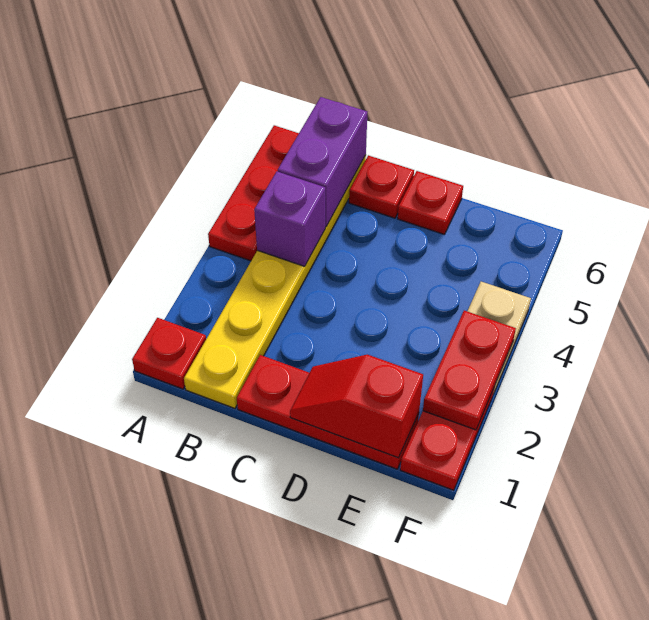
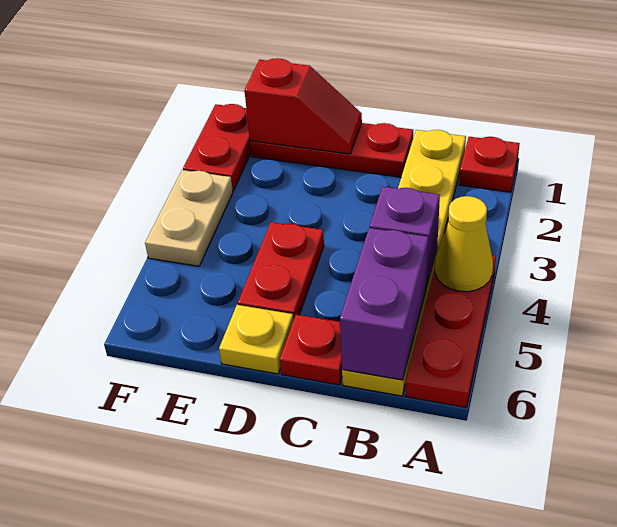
none -> yellow cone A4 level 2
red plate D6 level 1 -> yellow plate D6 level 1
red plate F2:F3 level 2 -> red plate D4:D5 level 1

